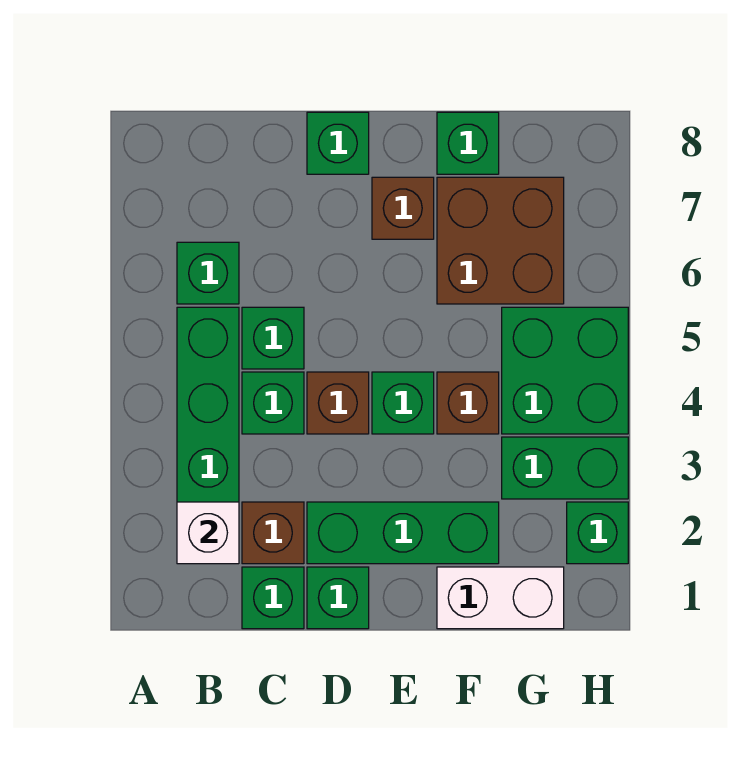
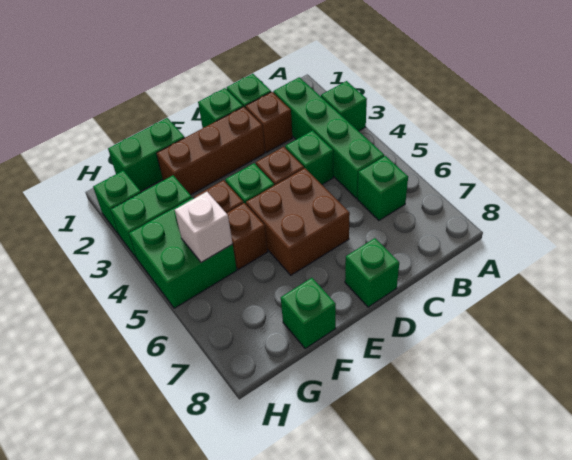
white brick B2 level 2 -> white brick G5 level 2
green brick C5 level 1 -> green brick A3 level 1
green brick D2:F2 level 1 -> brown brick D2:F2 level 1
brown brick E7 level 1 -> brown brick F5 level 1
white brick F1:G1 level 1 -> green brick F1:G1 level 1
brown brick F6:G7 level 1 -> brown brick D5:E6 level 1

